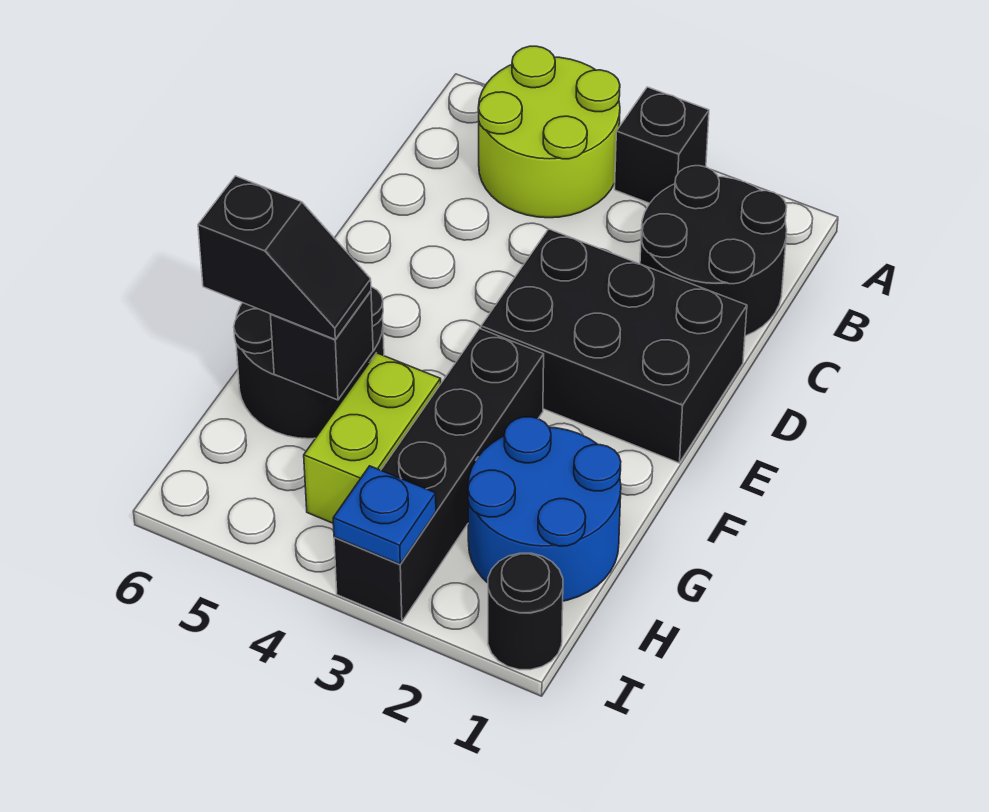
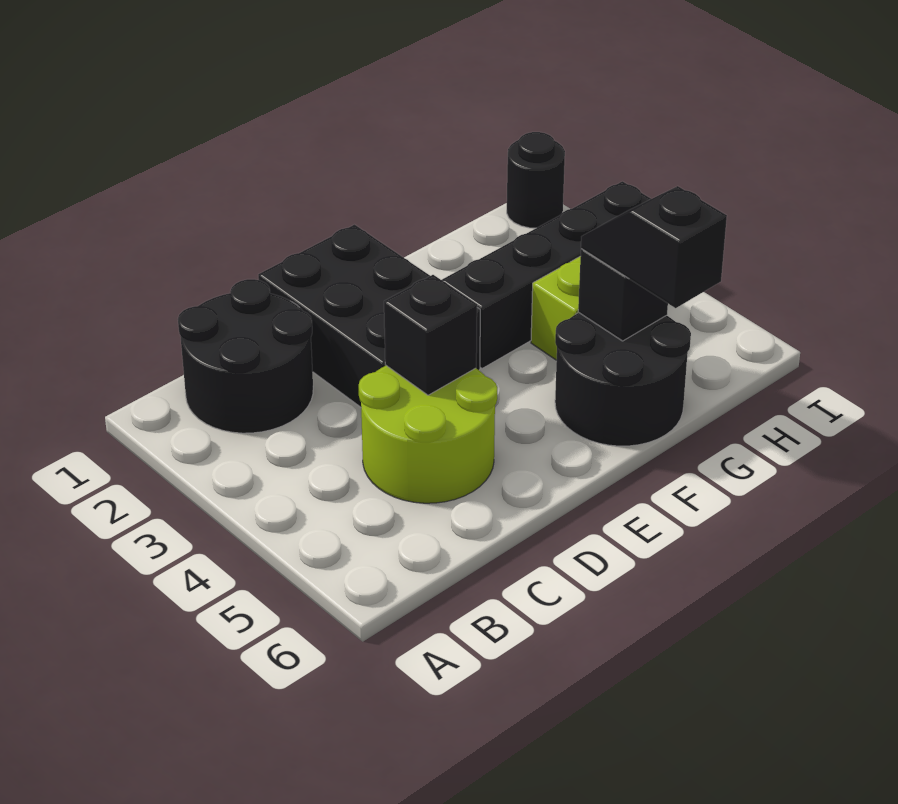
black brick A3 level 1 -> black brick D4 level 2
lime round brick A4:B5 level 1 -> lime round brick C4:D5 level 1
blue round brick G1:H2 level 1 -> none
blue plate I3 level 2 -> none

